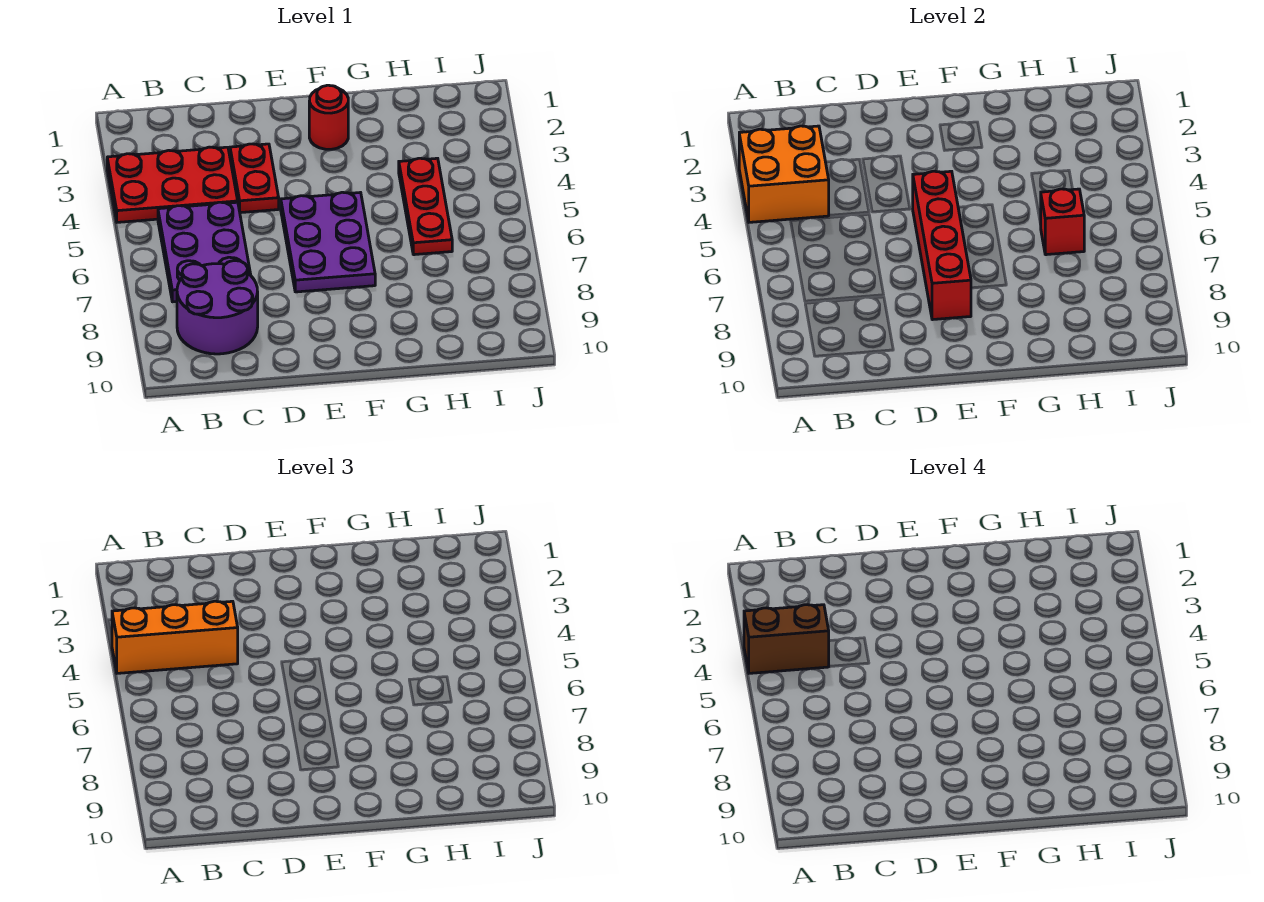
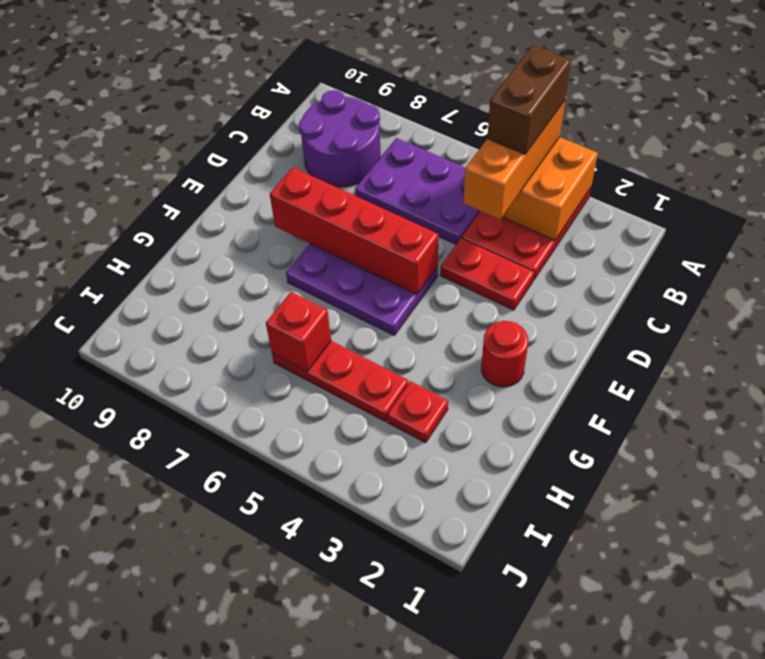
none -> red plate H3 level 1

